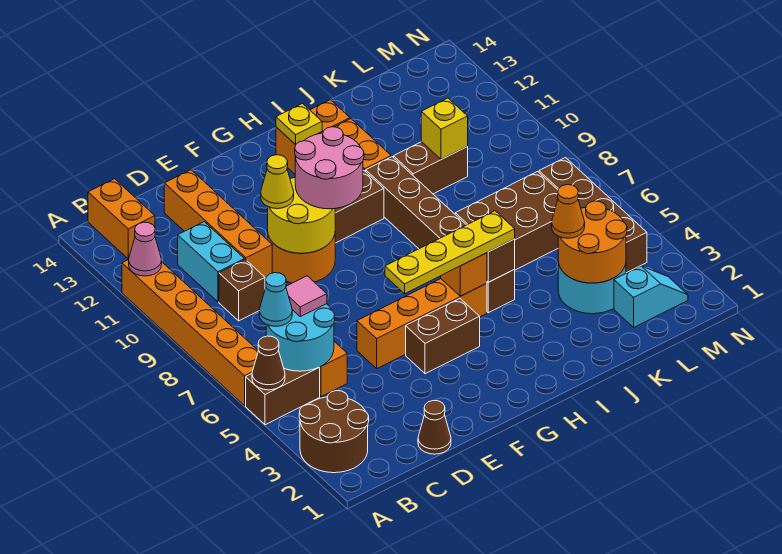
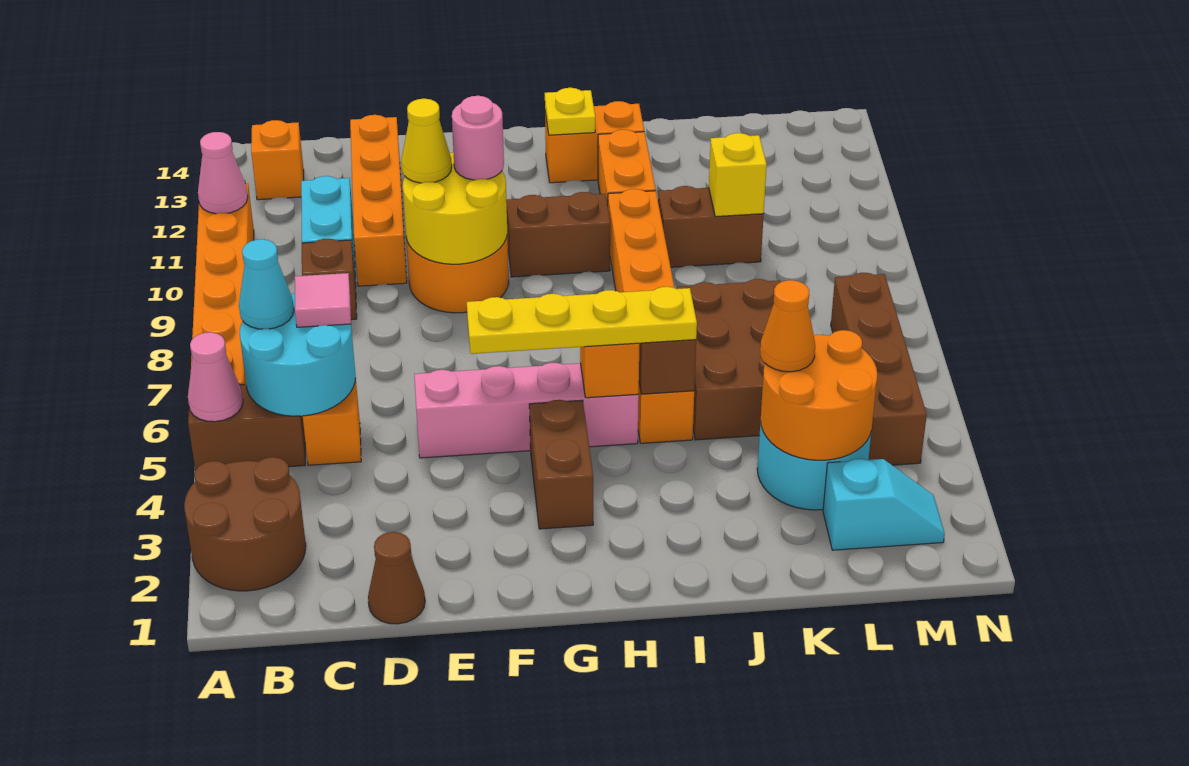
brown cone A5 level 2 -> pink cone A5 level 2
orange brick B13:B14 level 1 -> orange brick B13 level 1
orange brick E5:H5 level 1 -> pink brick E5:H5 level 1
brown brick F4:G4 level 1 -> brown brick G3:G4 level 1
pink round brick F9:G10 level 3 -> pink round brick F10 level 3
brown brick I5:I10 level 1 -> orange brick I5:I10 level 1
brown brick J6:L7 level 1 -> brown brick J5:K7 level 1

